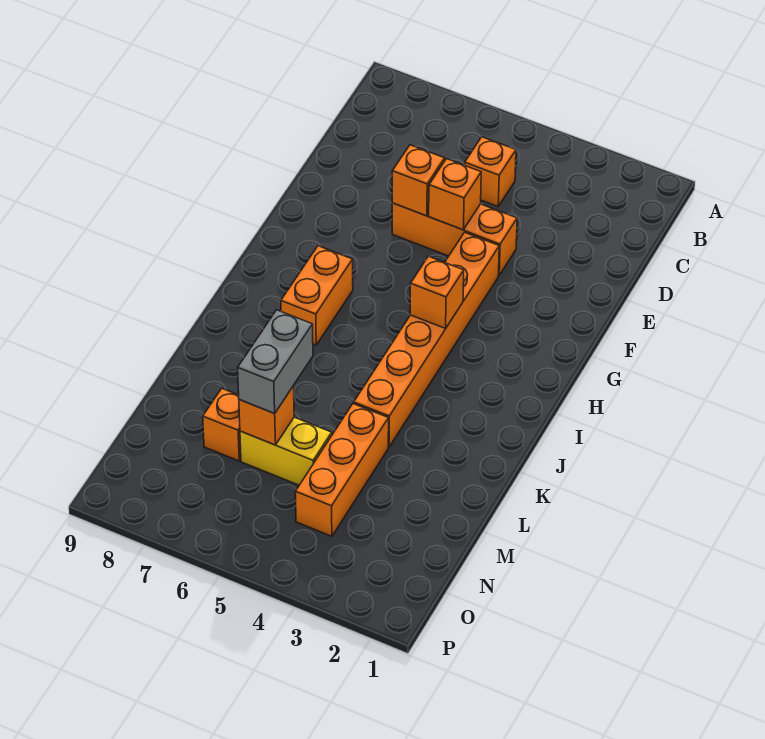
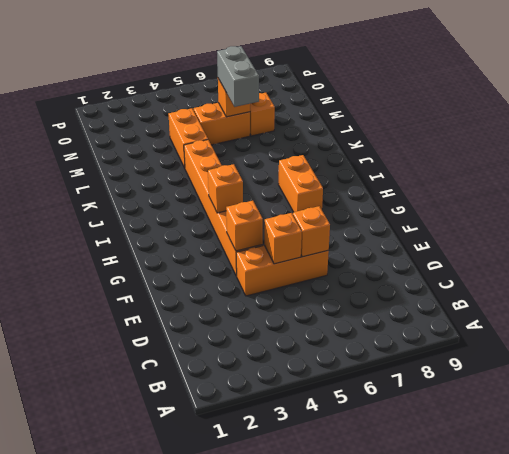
orange brick C5 level 1 -> orange brick F4 level 2
orange brick L4:N4 level 1 -> orange brick L4:M4 level 1
yellow brick M5:M6 level 1 -> orange brick M5:M6 level 1

